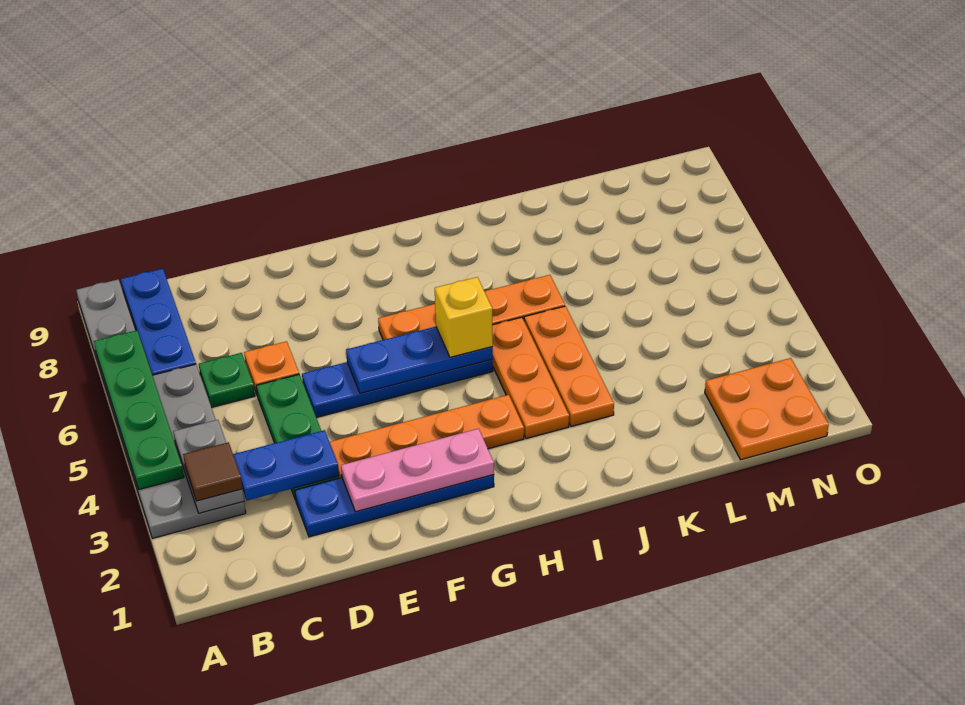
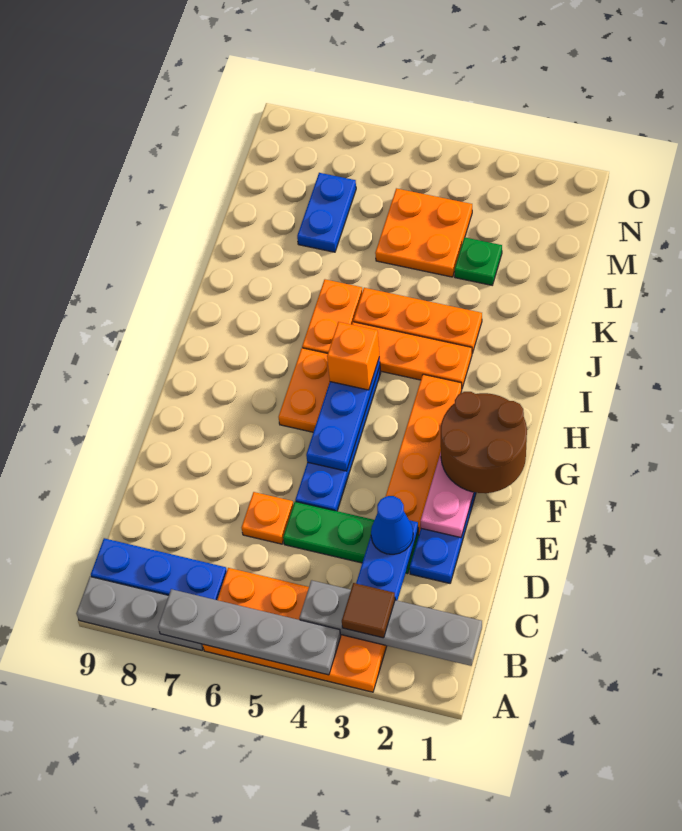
grey plate A3:B6 level 1 -> orange plate A3:B6 level 1
green plate A4:A7 level 2 -> grey plate A4:A7 level 2
grey plate B3:B4 level 2 -> grey plate B1:B4 level 2
green plate C6 level 1 -> green plate L3 level 1
none -> blue cone D3 level 3
none -> brown round brick F1:G2 level 3
yellow brick H5 level 3 -> orange brick H5 level 3
none -> blue plate L7:M7 level 1
orange plate M1:N2 level 1 -> orange plate L4:M5 level 1

